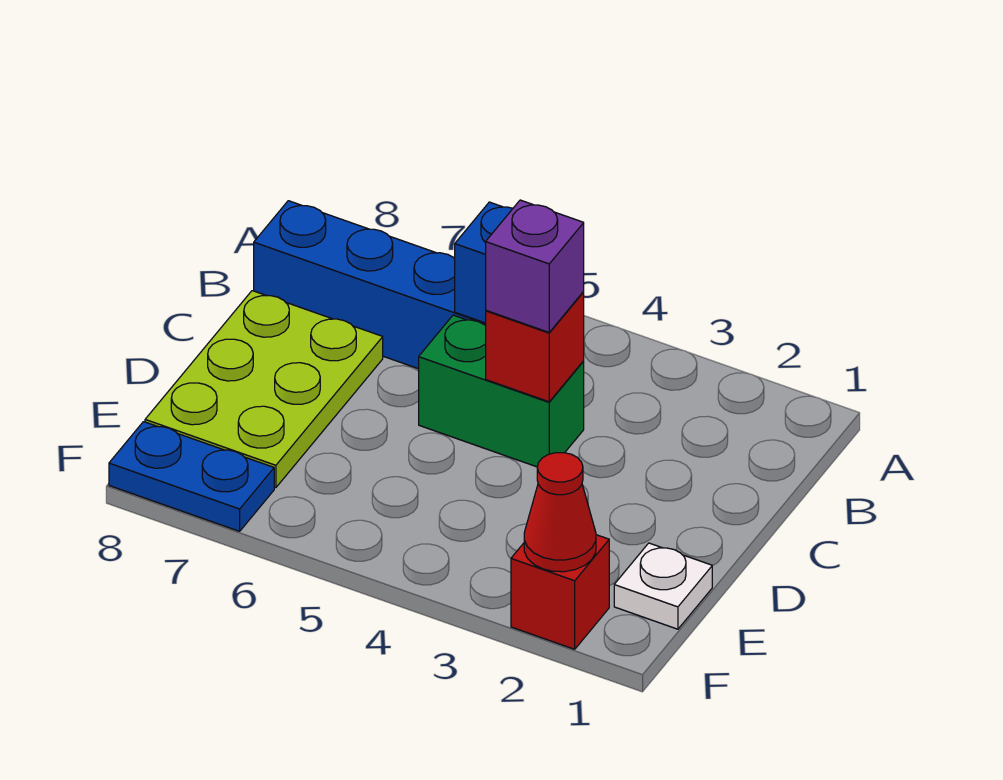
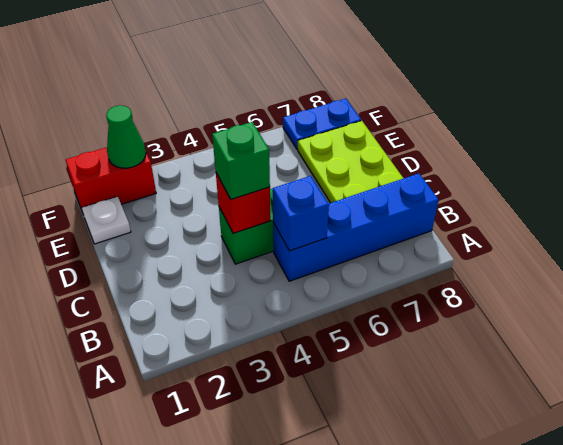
purple brick C4 level 3 -> green brick C4 level 3
red brick F2 level 1 -> red brick F1:F2 level 1
red cone F2 level 2 -> green cone F2 level 2

